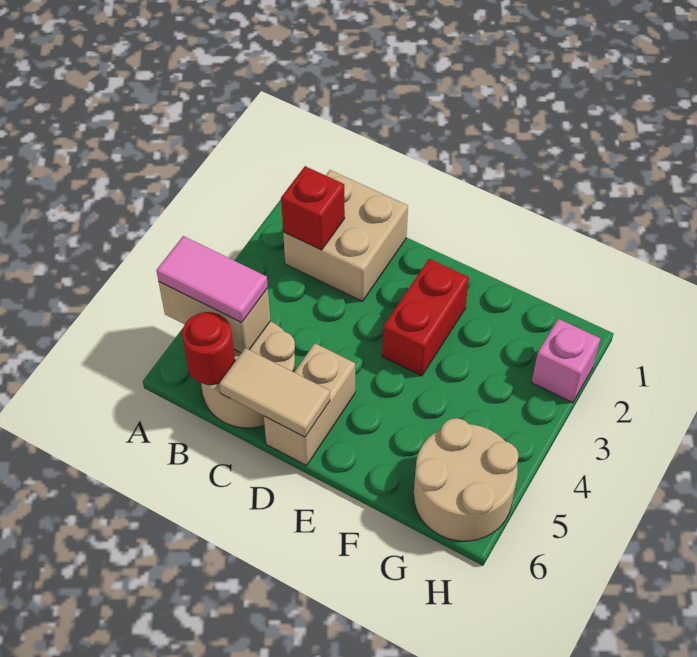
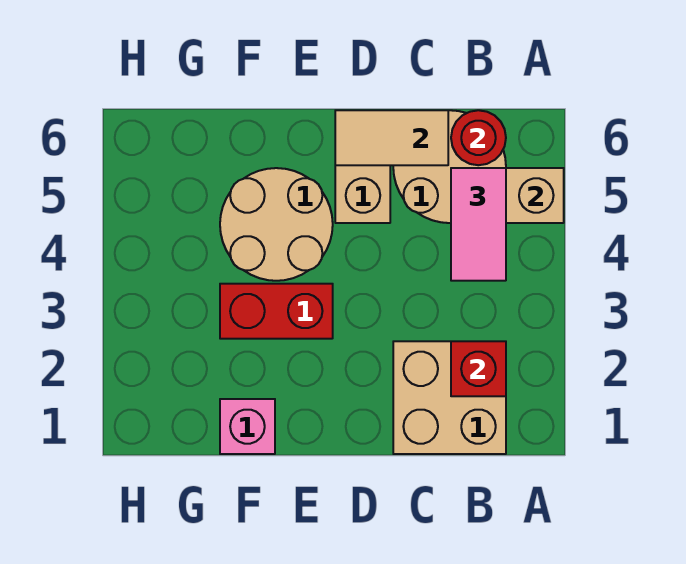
pink tile A5:B5 level 3 -> pink tile B4:B5 level 3
red brick E2:E3 level 1 -> red brick E3:F3 level 1
tan round brick G5:H6 level 1 -> tan round brick E4:F5 level 1
pink brick H2 level 1 -> pink brick F1 level 1

